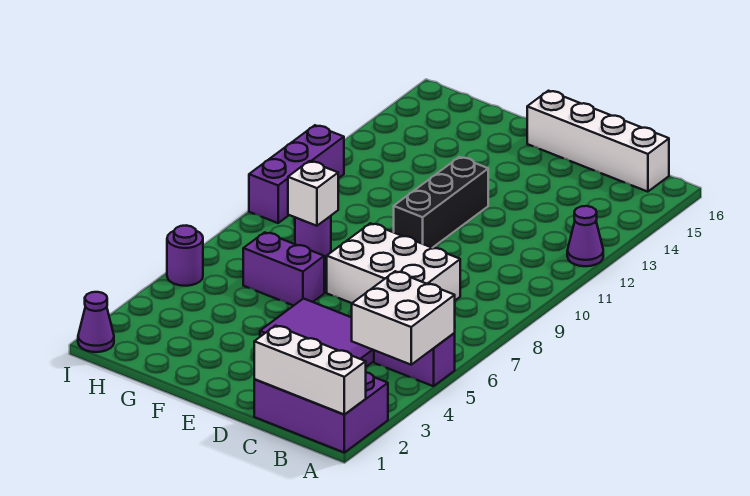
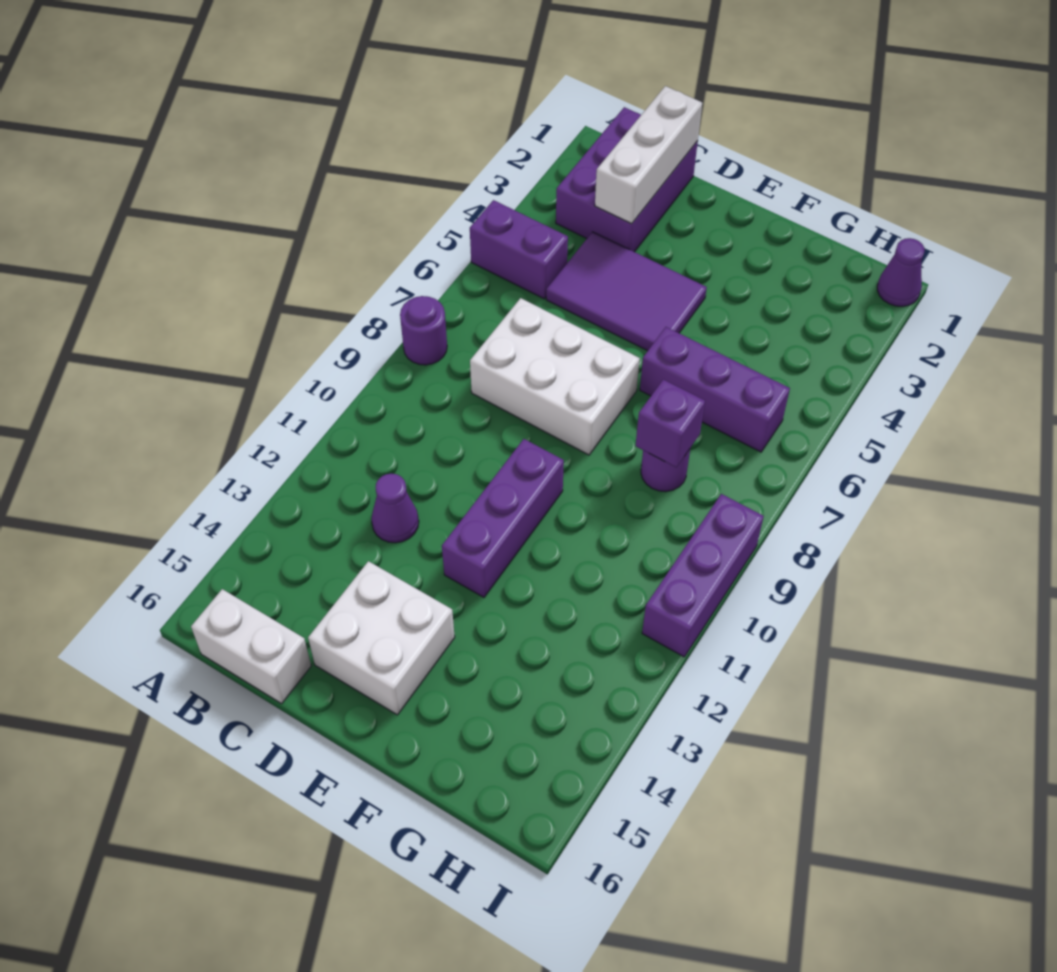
purple brick A1:C2 level 1 -> purple brick B1:C3 level 1
white brick A1:C1 level 2 -> white brick C1:C3 level 2
white brick A4:B5 level 2 -> white brick D14:E15 level 1
purple cone A12 level 1 -> purple cone C12 level 1
white brick B16:E16 level 1 -> white brick B16:C16 level 1
black brick E10:E12 level 1 -> purple brick E10:E12 level 1
purple brick F6:G6 level 1 -> purple brick F6:H6 level 1
white brick G8 level 2 -> purple brick G8 level 2
purple round brick I5 level 1 -> purple round brick A8 level 1

